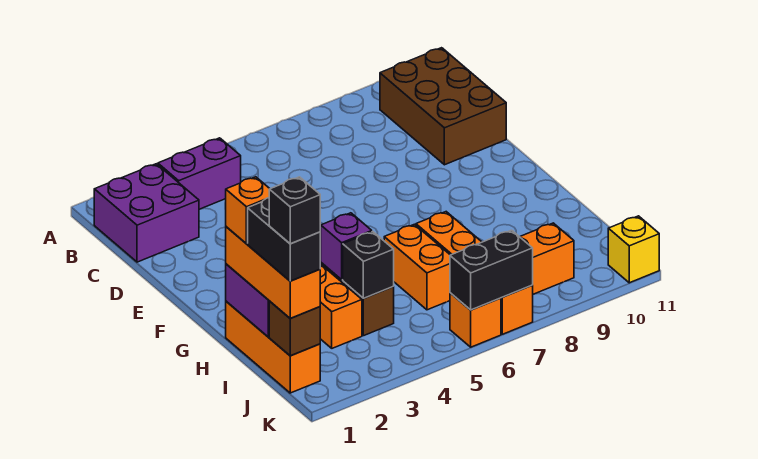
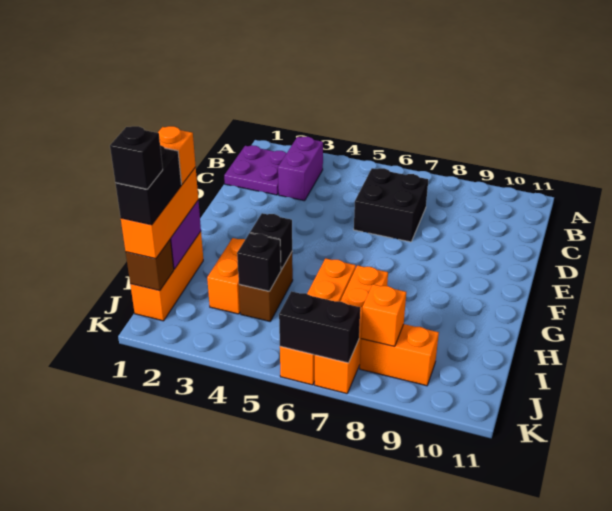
purple brick B1:C2 level 1 -> purple plate B1:C2 level 1
purple brick B3:B4 level 1 -> purple brick B3:C3 level 1
brown brick B10:D11 level 1 -> none
none -> black brick C6:D7 level 1
purple brick H4 level 2 -> black brick H4 level 2
none -> orange brick J8 level 2
yellow brick K11 level 1 -> none

